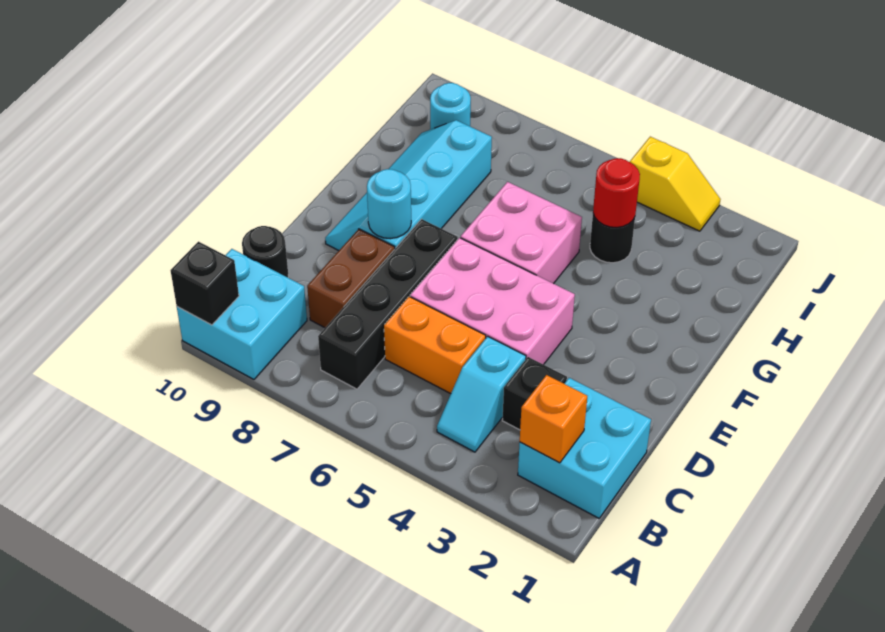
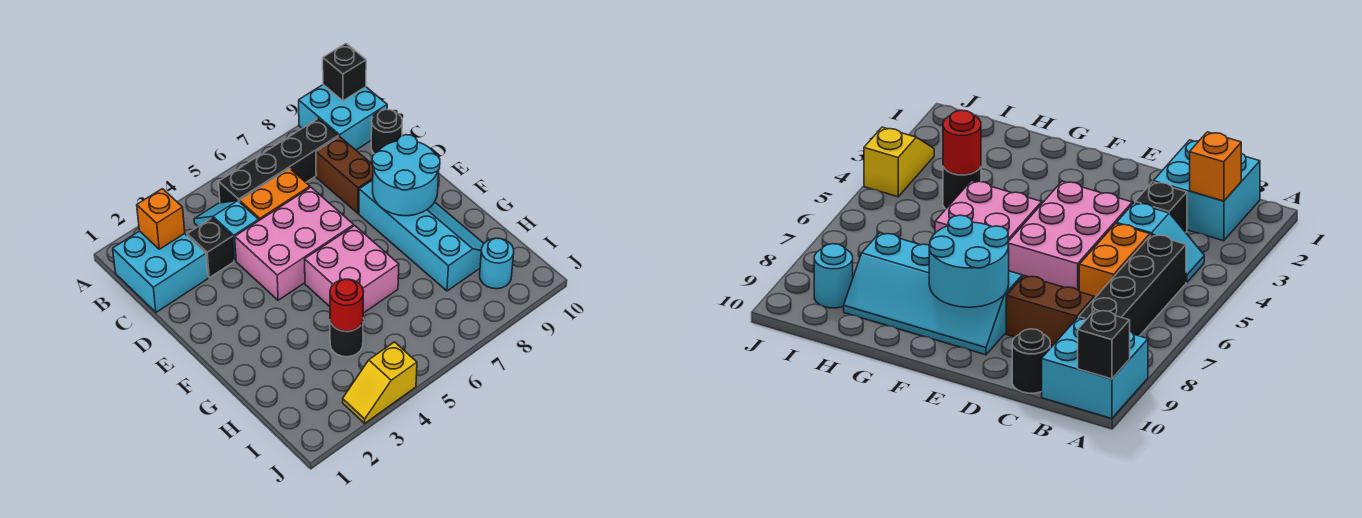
black brick B7:E7 level 1 -> black brick B5:B8 level 1
cyan round brick E8 level 2 -> cyan round brick E8:F9 level 2

